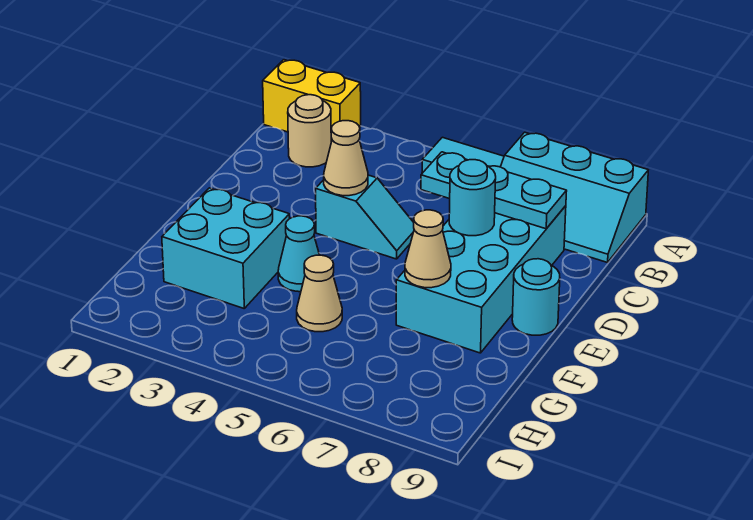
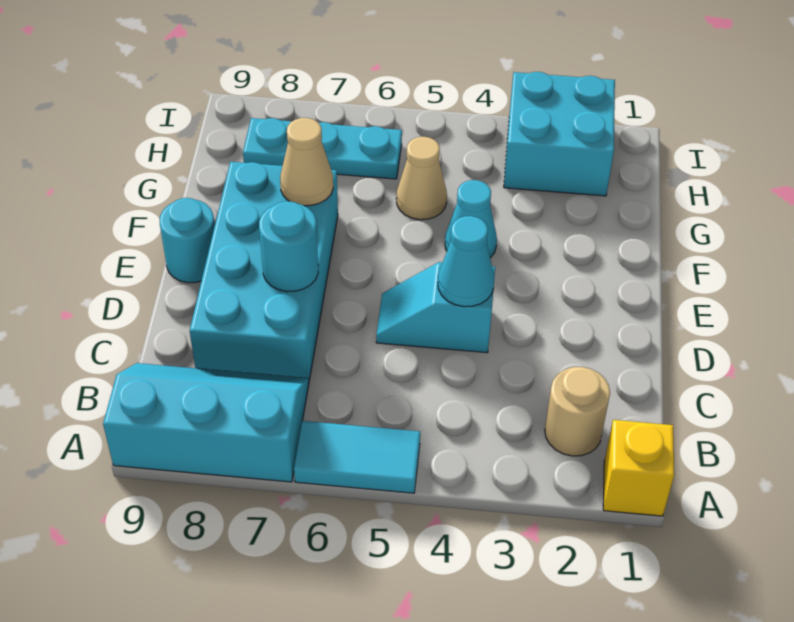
yellow brick A1:A2 level 1 -> yellow brick A1 level 1
cyan plate C6:C8 level 2 -> cyan plate H6:H8 level 1
tan cone D4 level 2 -> cyan cone D4 level 2
cyan brick F2:G3 level 1 -> cyan brick H2:I3 level 1

